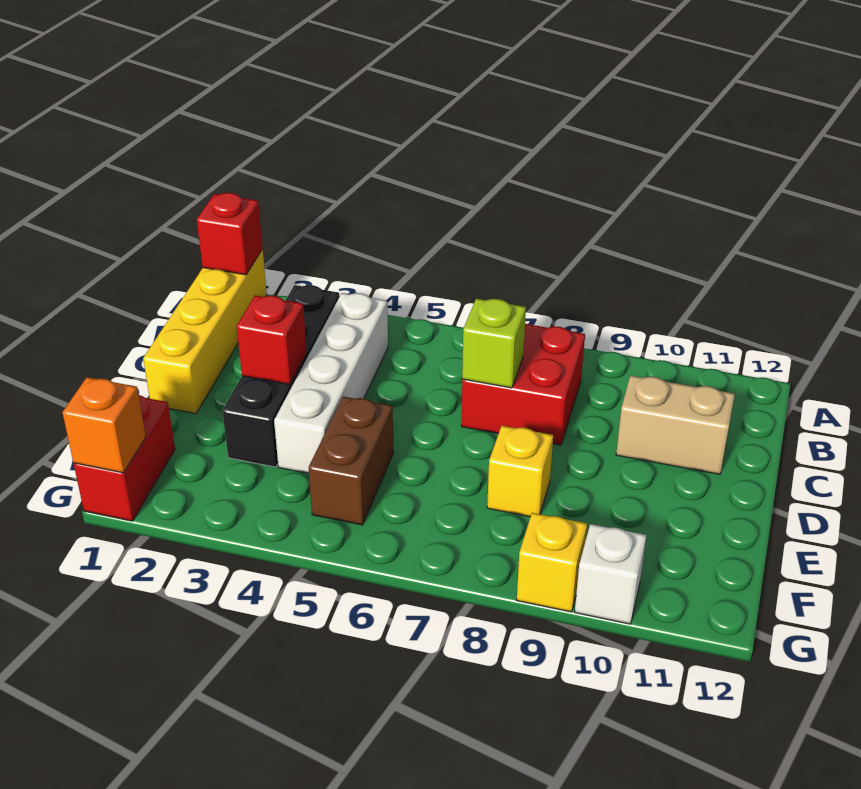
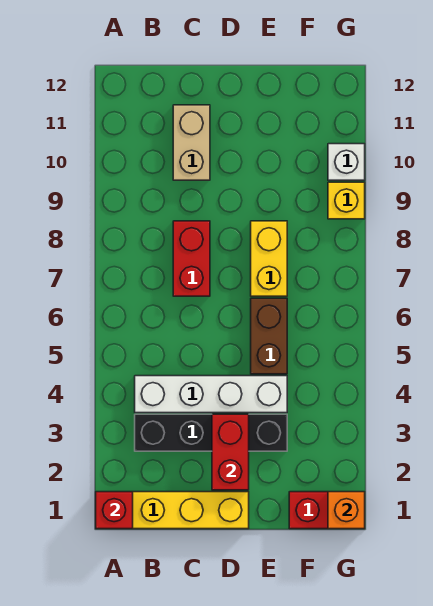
red brick B7:C8 level 1 -> red brick C7:C8 level 1
lime brick C7 level 2 -> none
red brick D3 level 2 -> red brick D2:D3 level 2
brown brick E5:F5 level 1 -> brown brick E5:E6 level 1
yellow brick E8 level 1 -> yellow brick E7:E8 level 1

